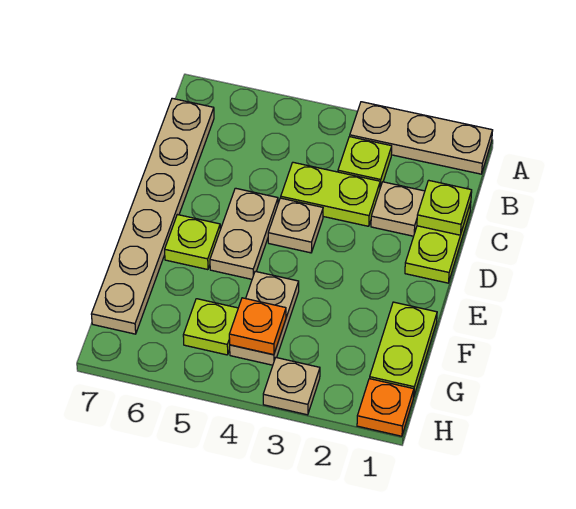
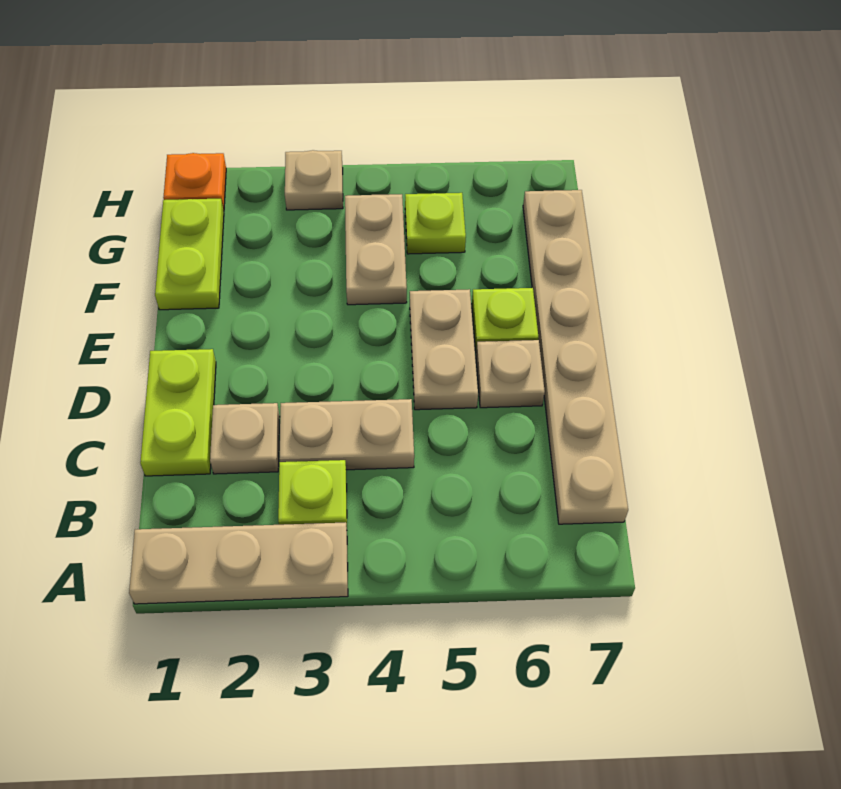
lime plate C1 level 2 -> none
lime plate C3:C4 level 1 -> tan plate C3:C4 level 1
tan plate D4 level 1 -> tan plate D6 level 1
orange plate G4 level 2 -> none

